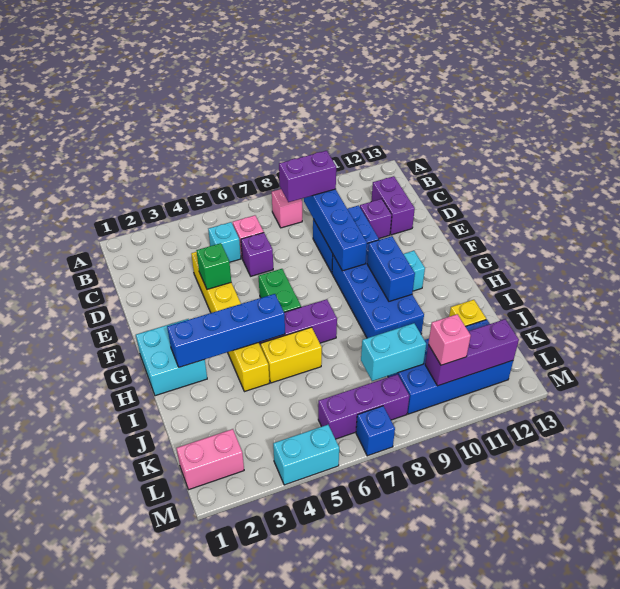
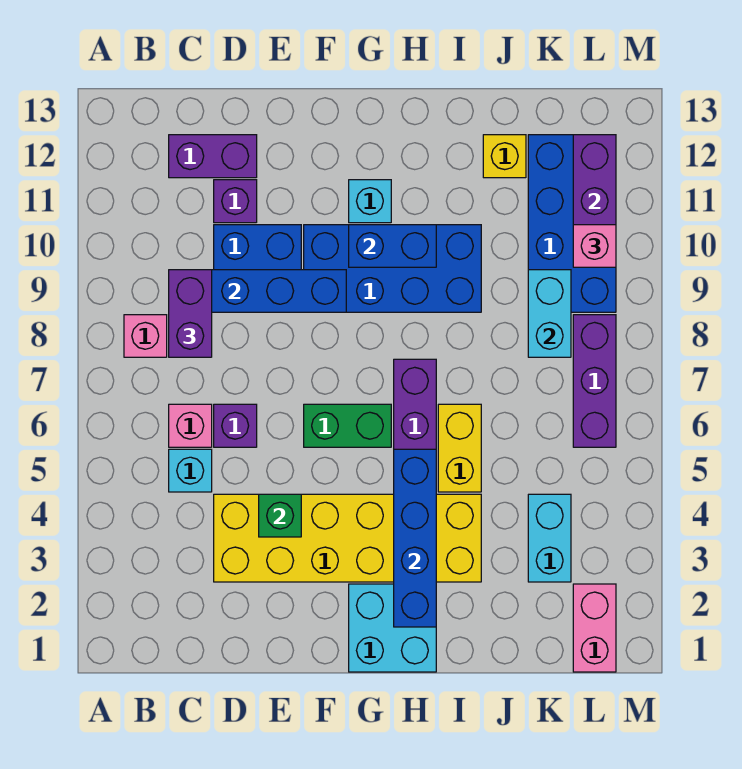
yellow brick D4:I4 level 1 -> yellow brick D3:I4 level 1
cyan brick M4:M5 level 1 -> cyan brick K3:K4 level 1
blue brick M7 level 1 -> none

